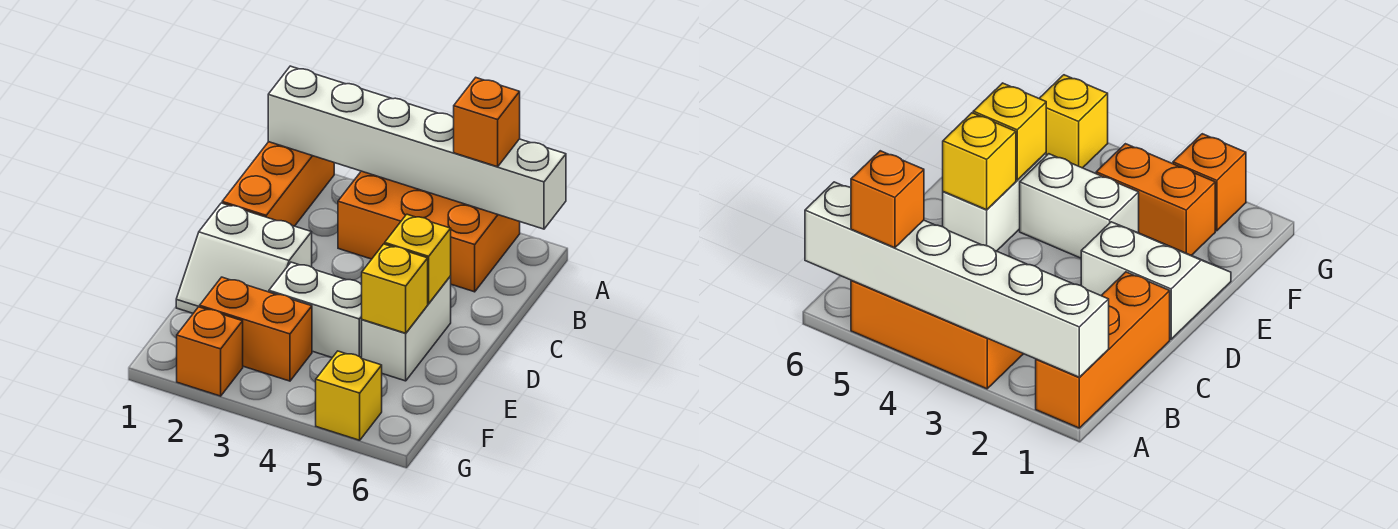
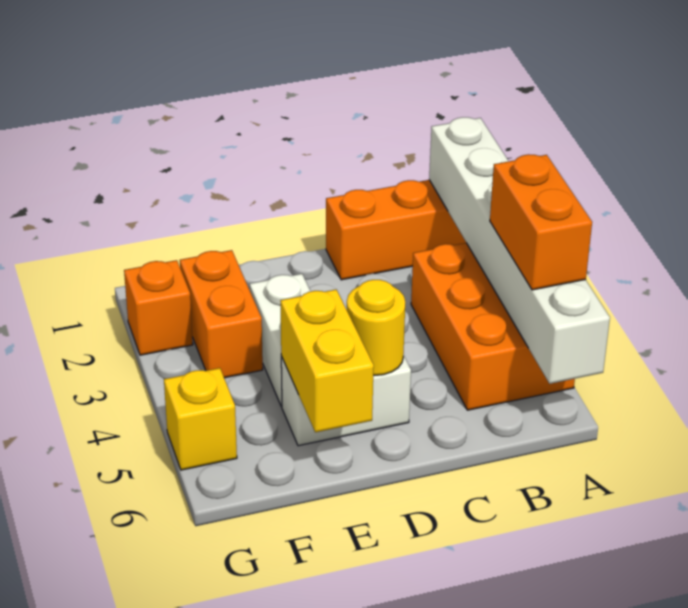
orange brick A5 level 3 -> orange brick A4:A5 level 3
white slope D1:E2 level 1 top D -> none
yellow brick D5 level 2 -> yellow round brick D5 level 2
yellow brick E5 level 2 -> yellow brick E5:E6 level 2

